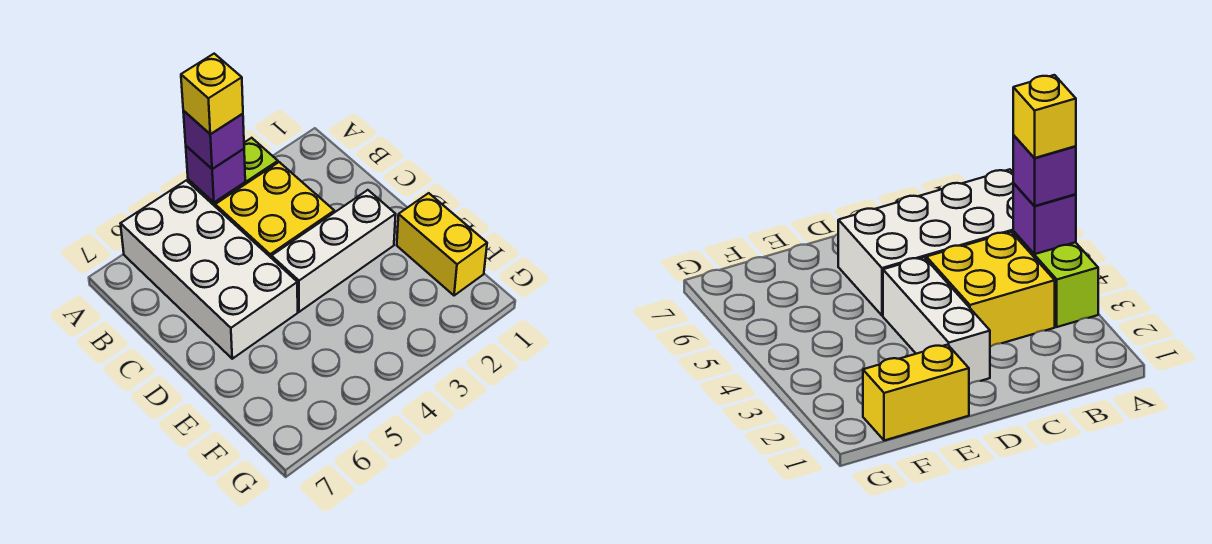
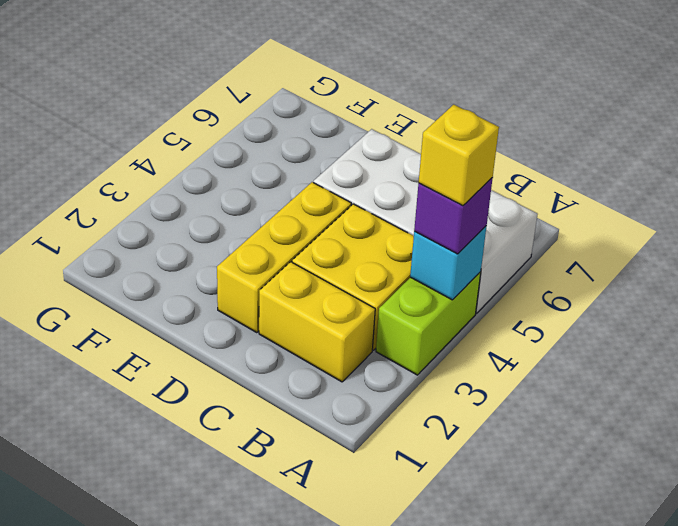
purple brick A4 level 2 -> cyan brick A4 level 2
white brick D2:D4 level 1 -> yellow brick D2:D4 level 1
yellow brick E1:F1 level 1 -> yellow brick B2:C2 level 1

